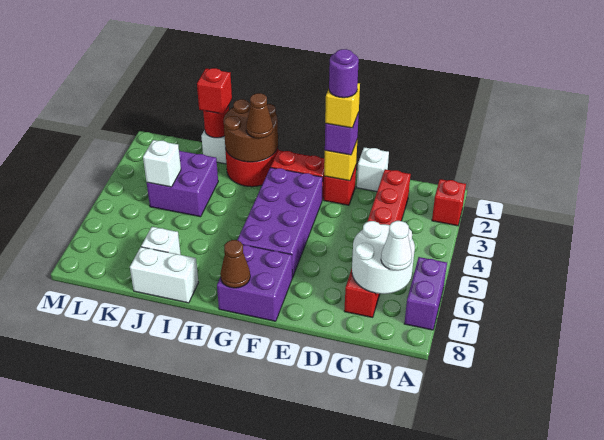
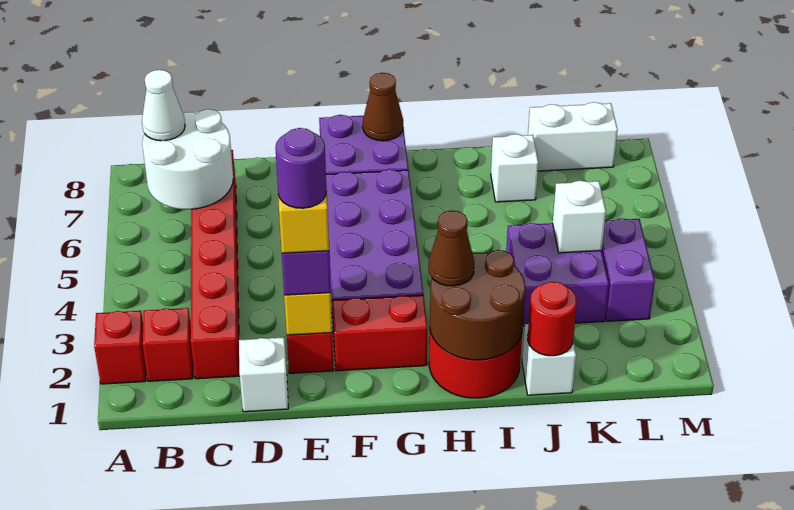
purple brick A6:A7 level 1 -> purple brick L3:L4 level 1
white brick I8:J8 level 1 -> white brick K8:L8 level 1
red brick J1 level 3 -> red brick B2 level 1

